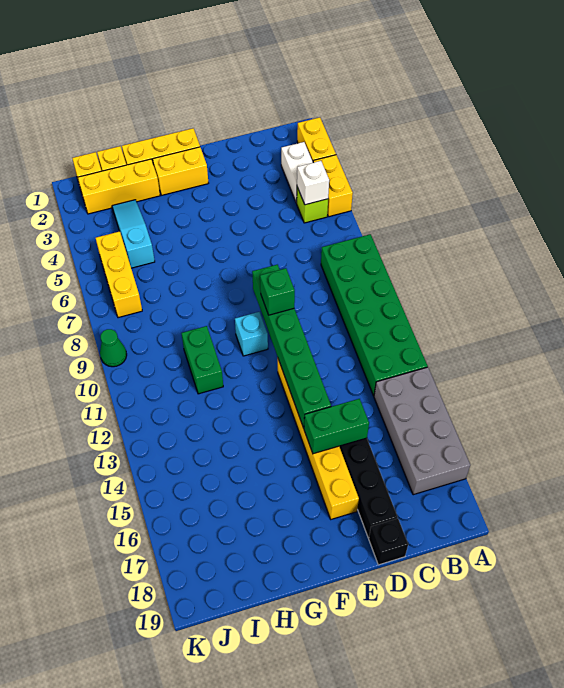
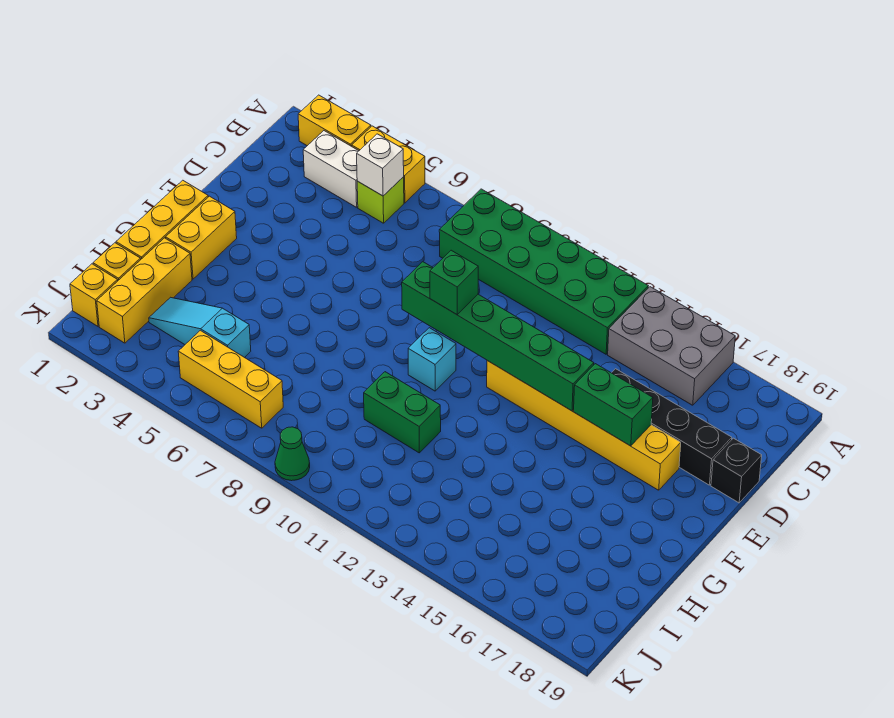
grey brick A14:B17 level 1 -> grey brick A14:B16 level 1
green brick D15:E15 level 2 -> green brick E15:E16 level 2

